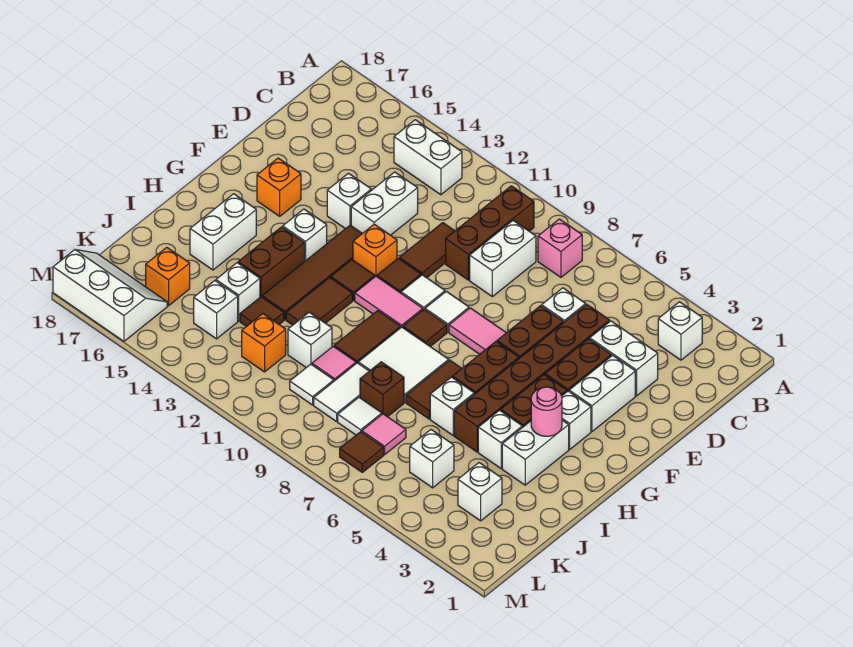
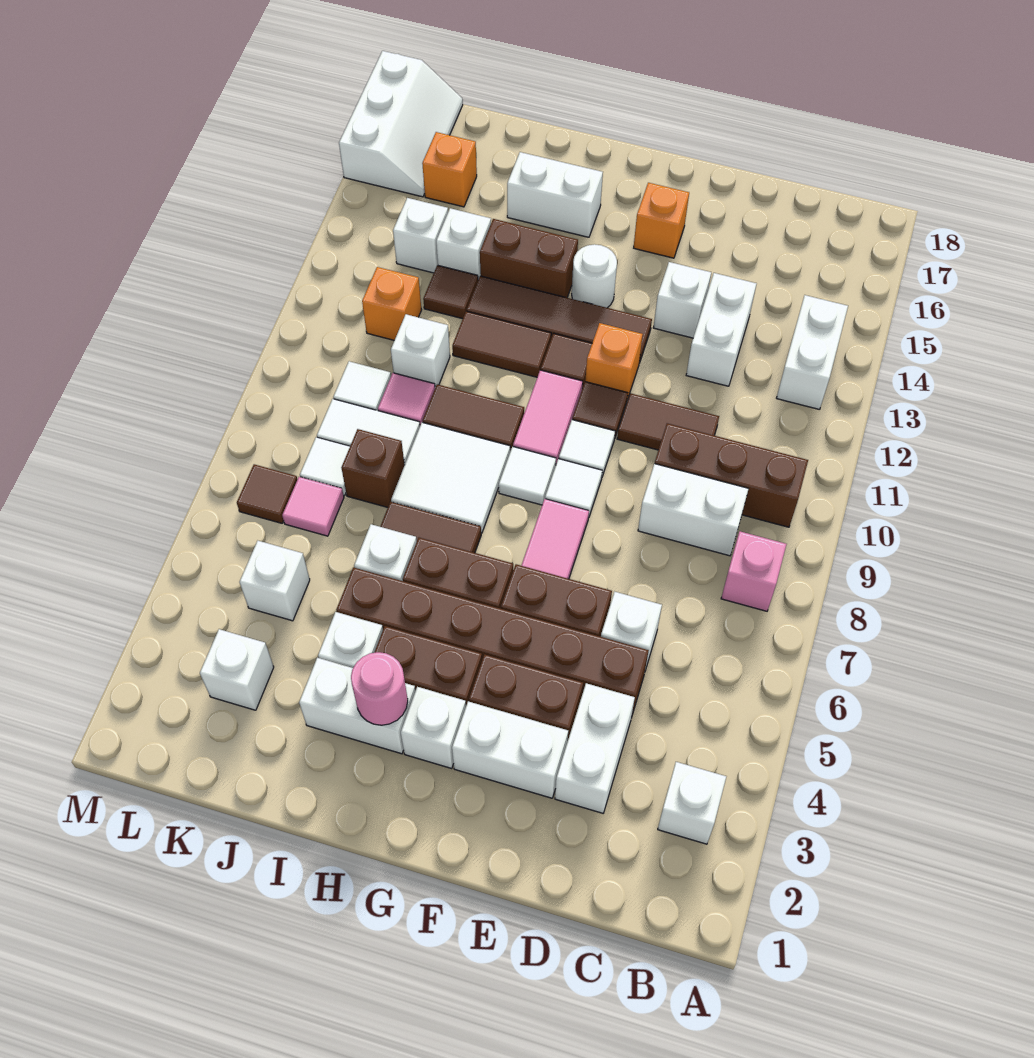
white brick D13:E13 level 1 -> white brick D13:D14 level 1
brown tile G9 level 1 -> white tile G9 level 1
white brick G14 level 1 -> white round brick G14 level 1

